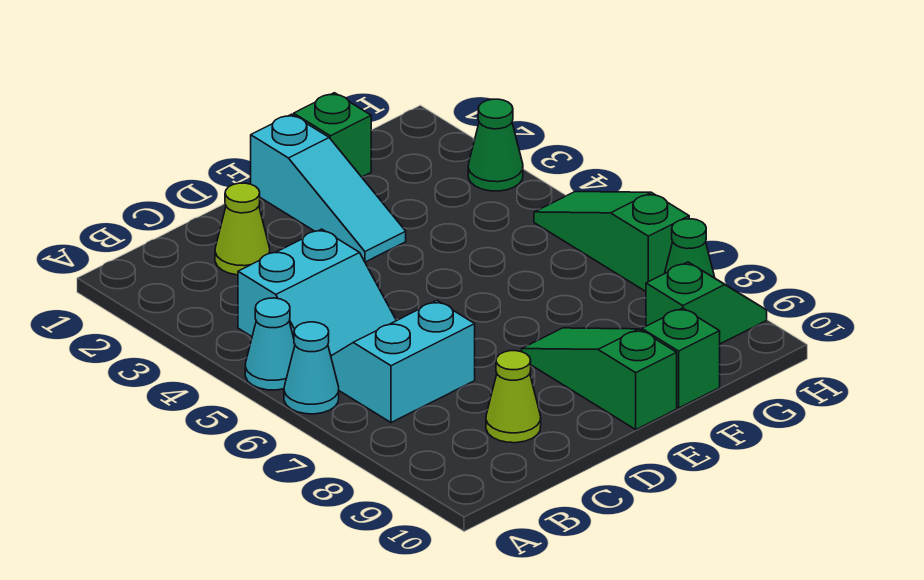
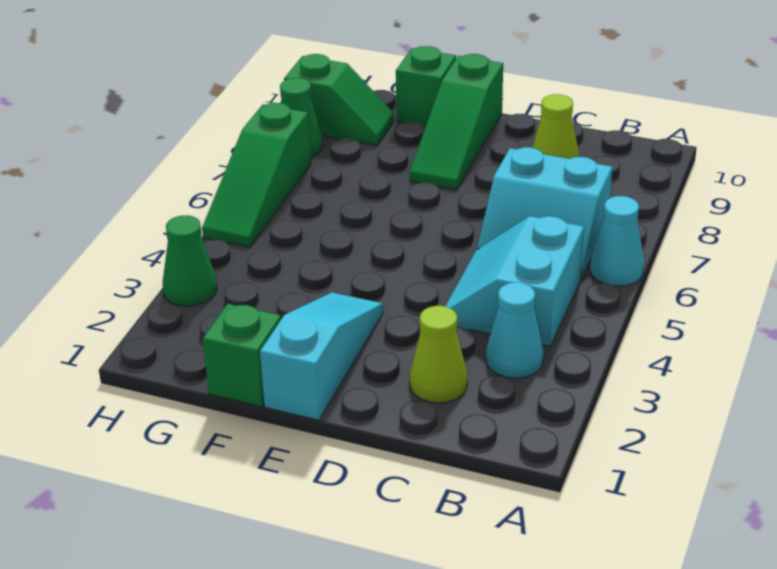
cyan cone A5 level 1 -> cyan cone B3 level 1
cyan slope B4:C5 level 1 top 4 -> cyan slope B4:C5 level 1 top B
green slope G9:H9 level 1 top G -> green slope G9:H9 level 1 top H

